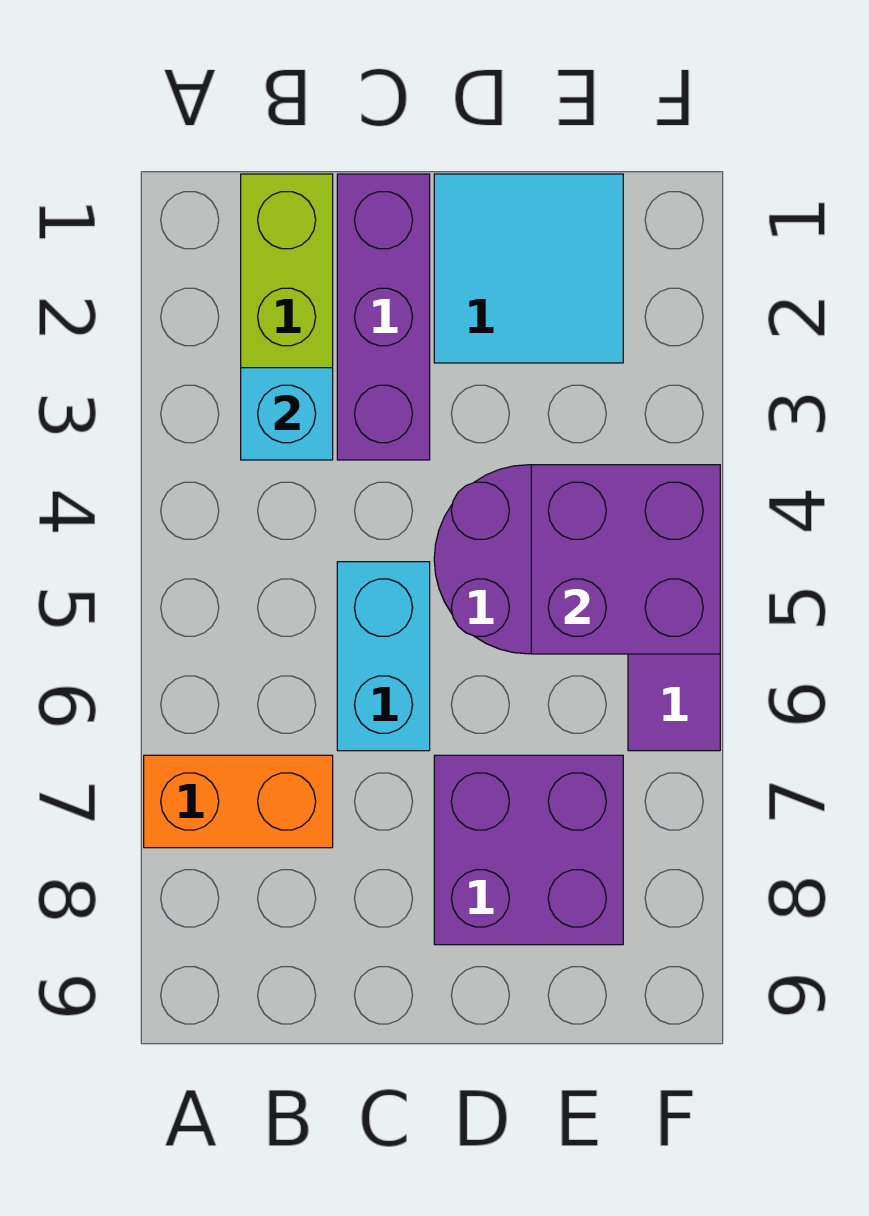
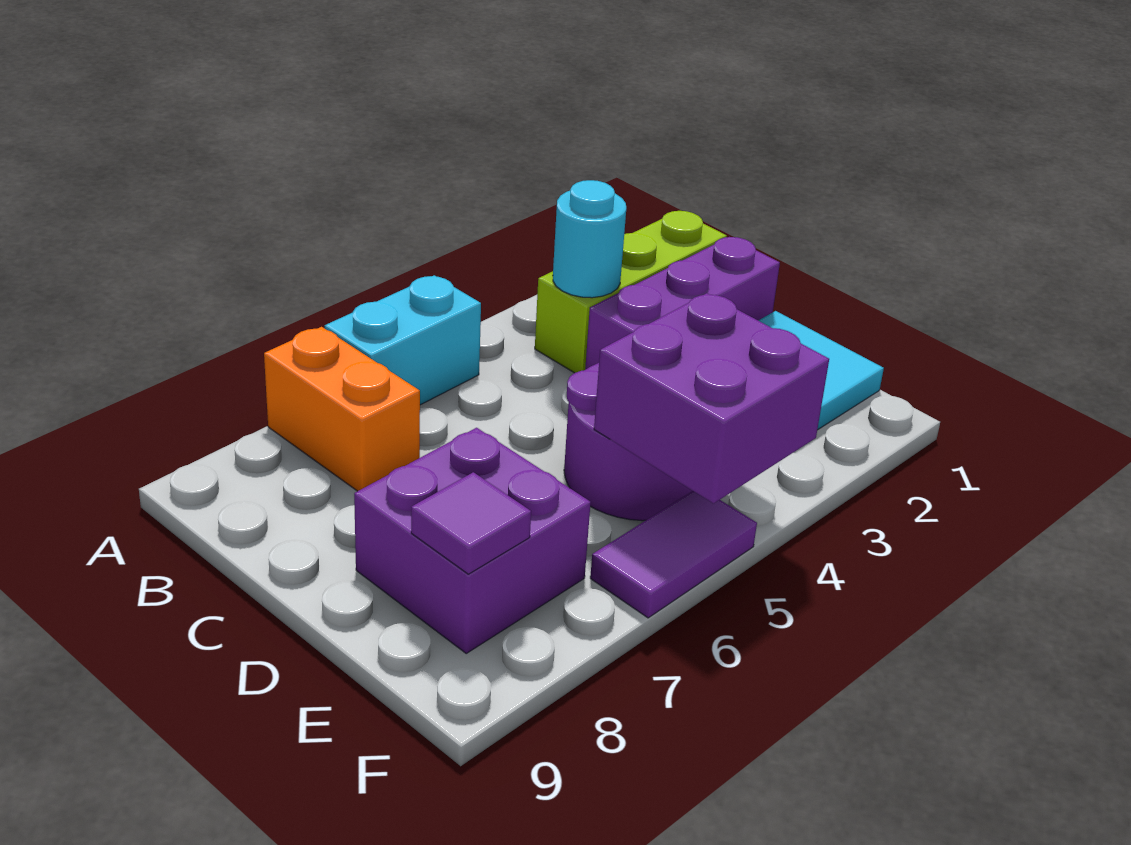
cyan brick B3 level 2 -> cyan round brick B3 level 2
cyan brick C5:C6 level 1 -> cyan brick A5:A6 level 1
none -> purple tile E8 level 2

